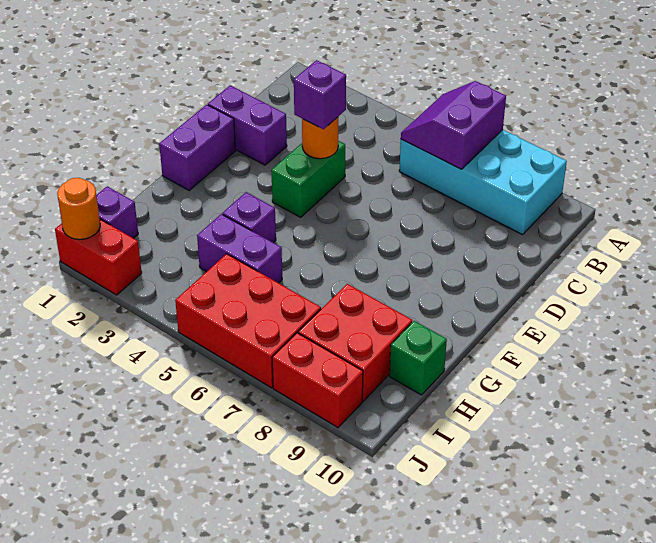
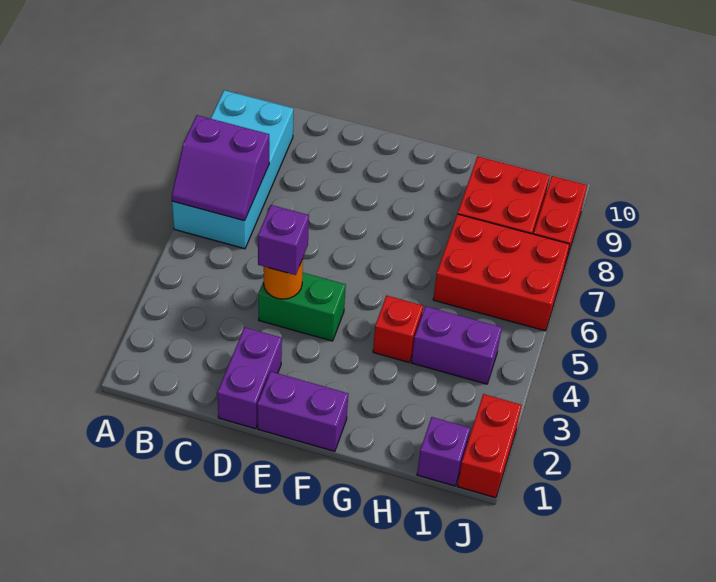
purple brick G4 level 1 -> red brick G4 level 1
purple brick H4:H5 level 1 -> purple brick H4:I4 level 1
green brick H10 level 1 -> none
red brick I5:J7 level 1 -> red brick H6:J7 level 1
orange round brick J1 level 2 -> none

